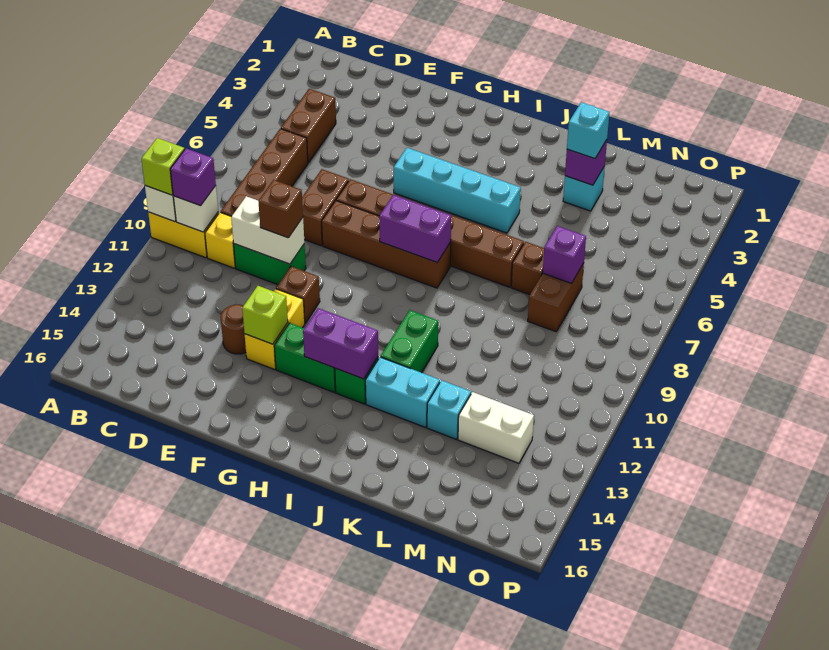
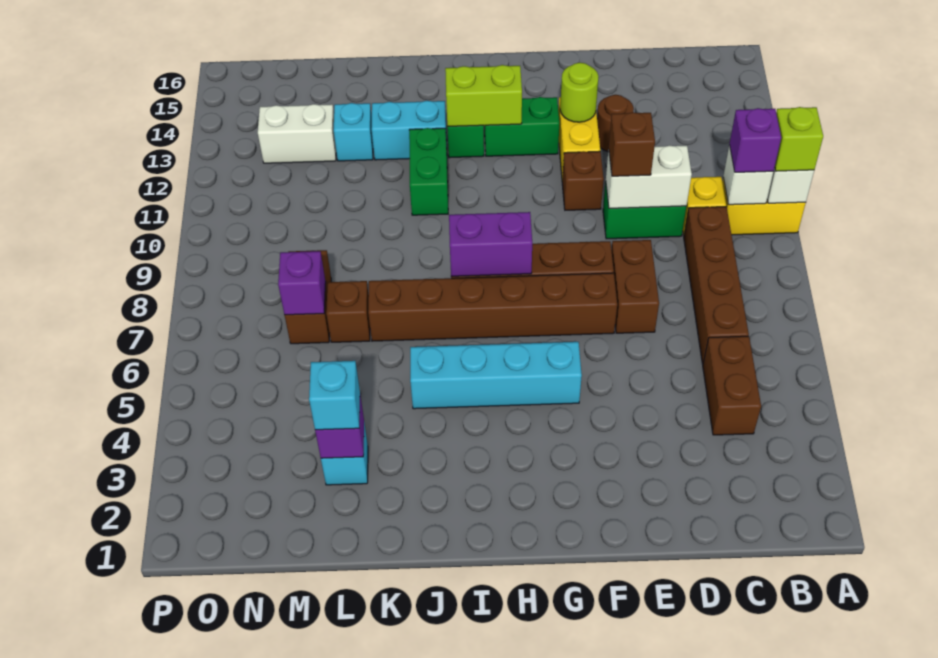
lime brick F13 level 2 -> lime round brick F13 level 2
purple brick H13:I13 level 2 -> lime brick H13:I13 level 2

